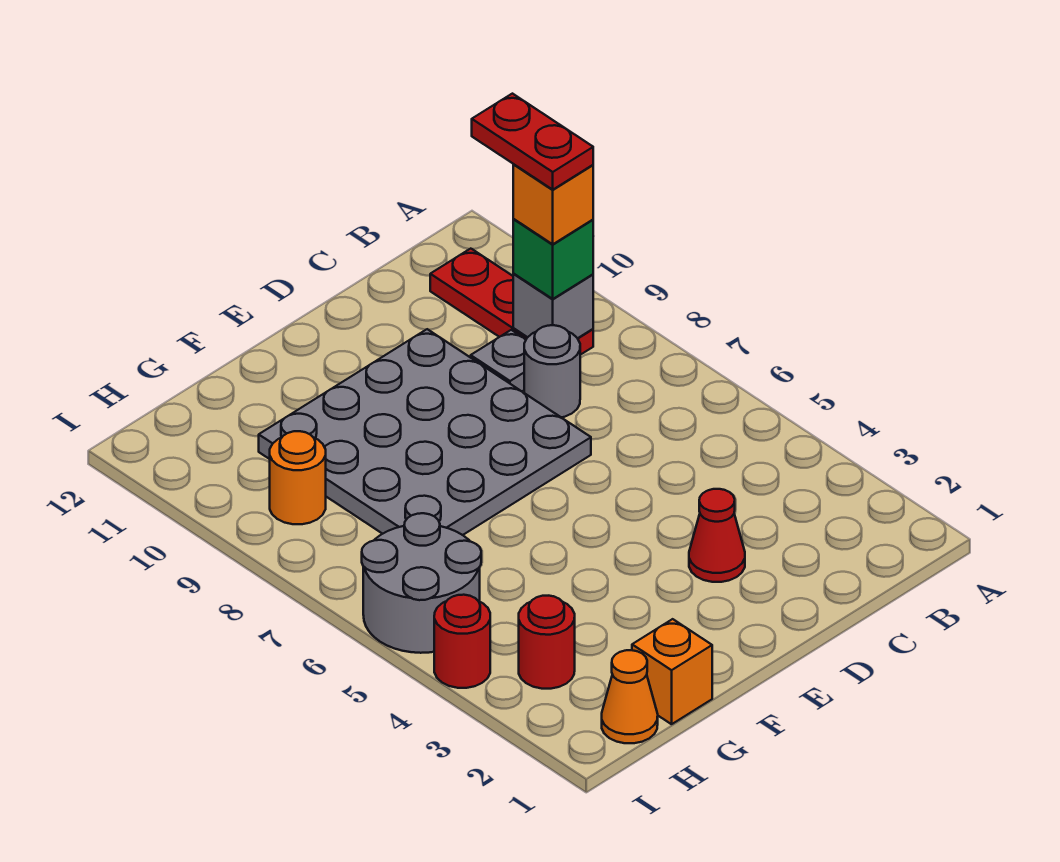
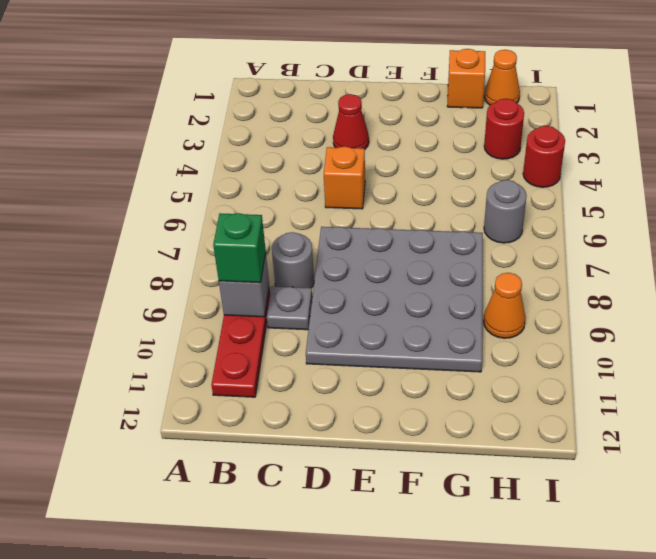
orange brick B9 level 4 -> orange brick D5 level 1
red plate B9:B10 level 5 -> none
grey round brick H5:I6 level 1 -> grey round brick H6 level 1
orange round brick H9 level 1 -> orange cone H9 level 1

